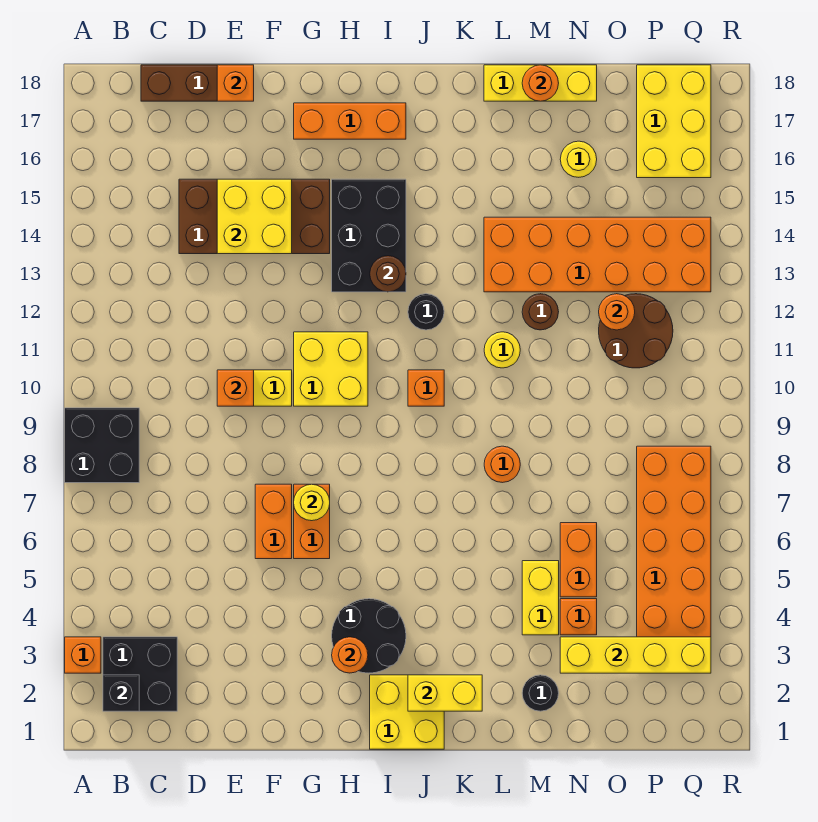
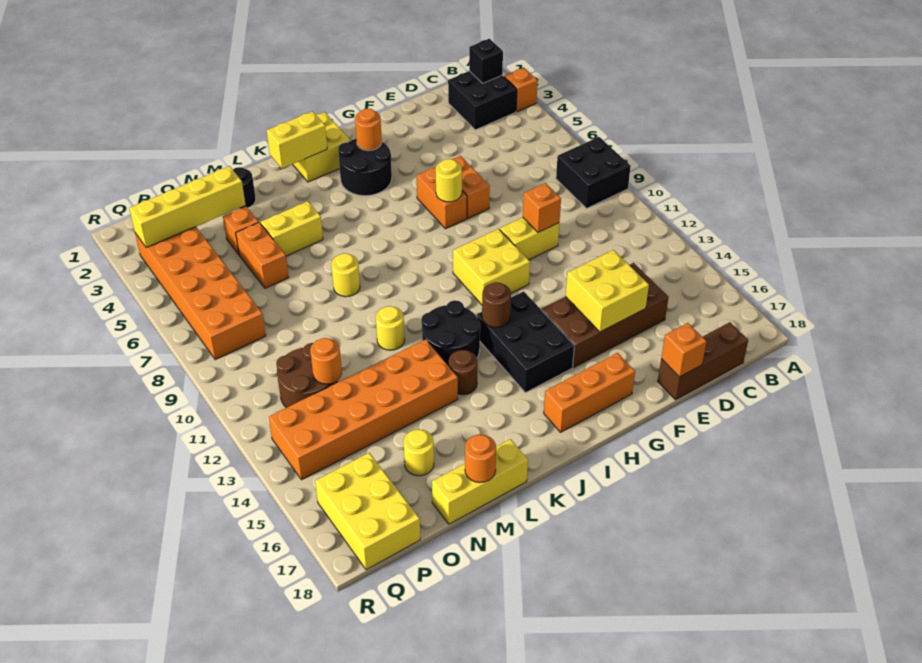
orange brick J10 level 1 -> none
black round brick J12 level 1 -> black round brick J12:K13 level 1
orange round brick L8 level 1 -> yellow round brick L8 level 1
yellow brick M4:M5 level 1 -> yellow brick L5:M5 level 1
brown round brick M12 level 1 -> brown round brick K14 level 1

